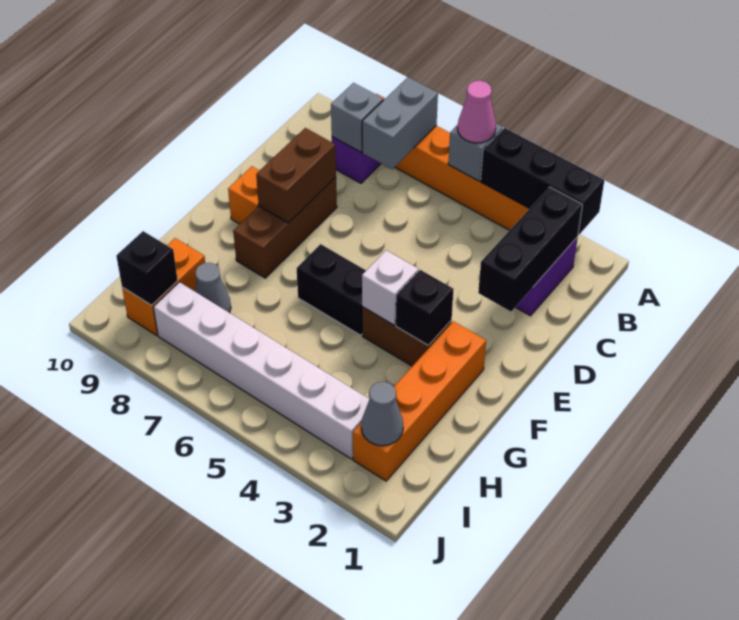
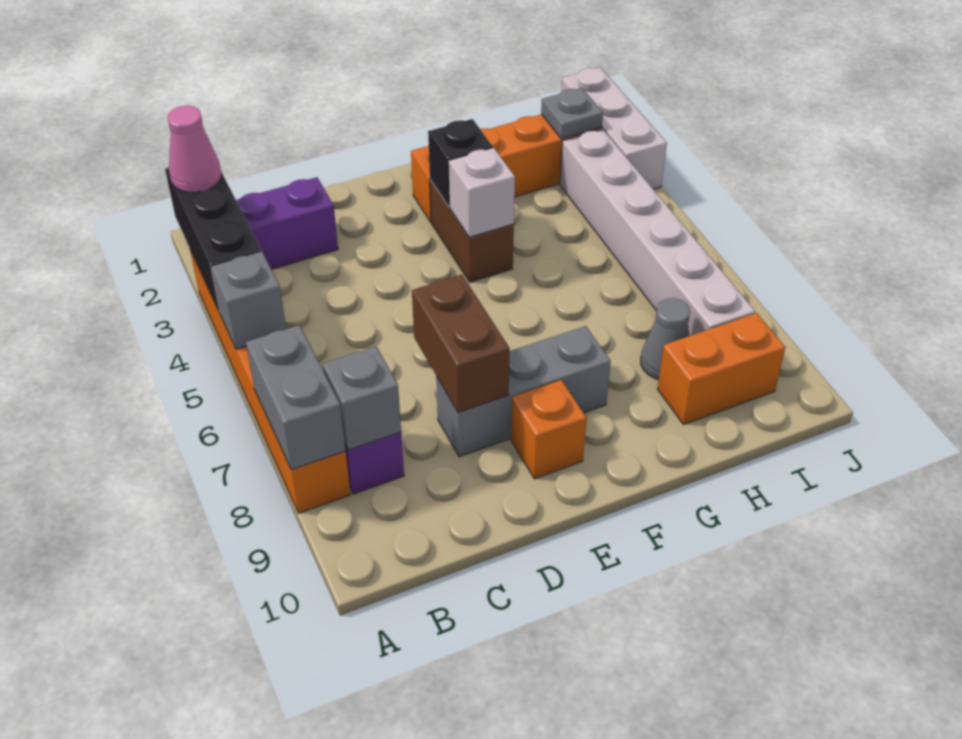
pink cone A5 level 3 -> pink cone A2 level 3
grey brick A7:B7 level 2 -> grey brick A7:A8 level 2
black brick B2:D2 level 2 -> none
brown brick D8:F8 level 1 -> grey brick D8:F8 level 1
brown brick D8:E8 level 2 -> brown brick D7:D8 level 2
black brick F5:F6 level 1 -> none
grey cone I2 level 2 -> grey plate I2 level 2
black brick I9 level 2 -> none
none -> white brick J1:J3 level 1

